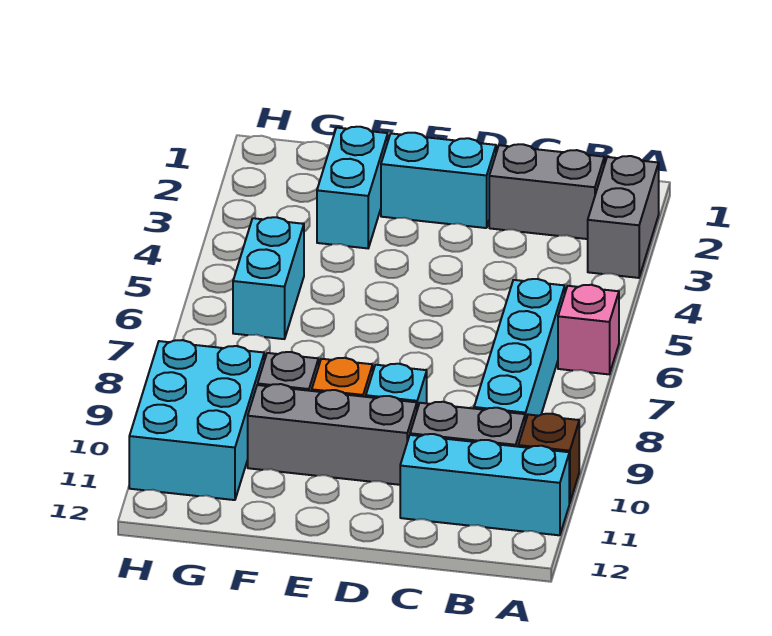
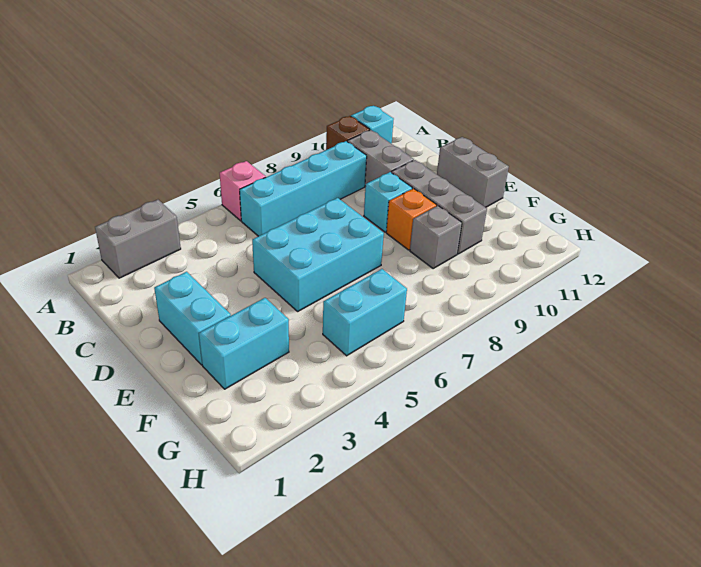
cyan brick A11:C11 level 1 -> cyan brick A11 level 1
grey brick B2:C2 level 1 -> grey brick D12:E12 level 1
cyan brick G9:H11 level 1 -> cyan brick D5:E7 level 1

